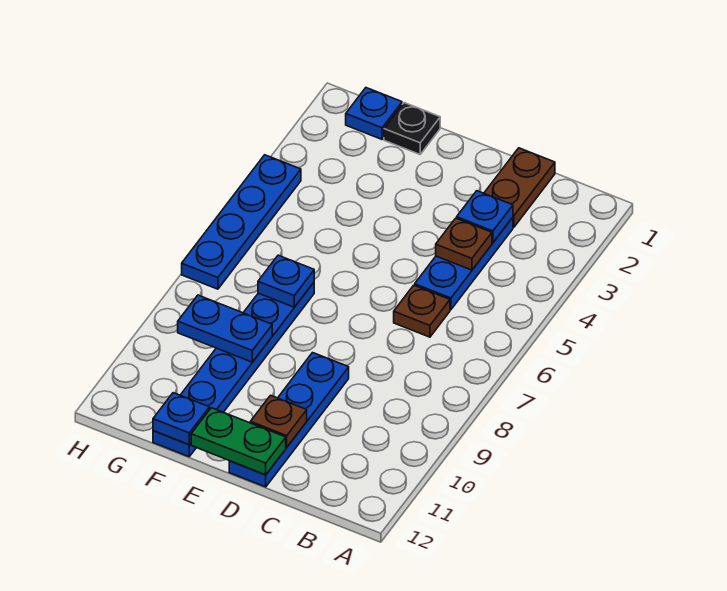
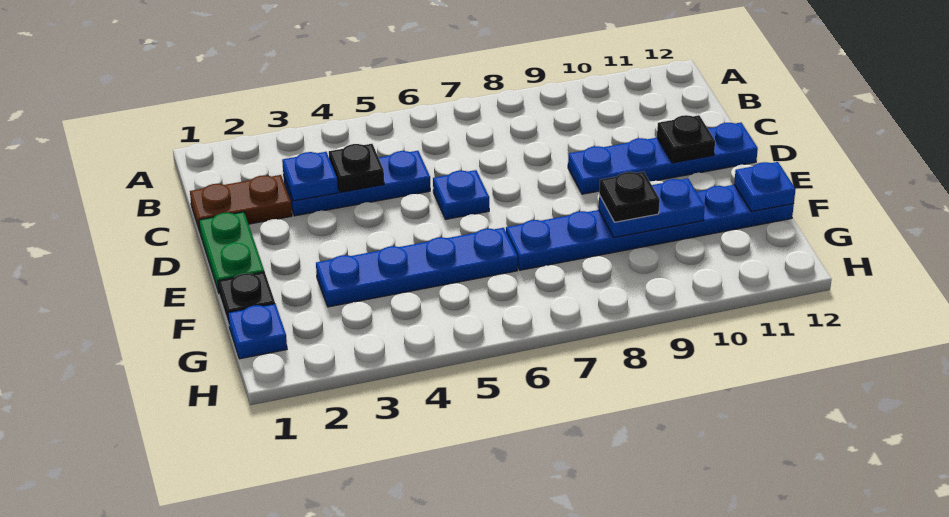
brown plate C4 level 2 -> black plate C4 level 2
brown plate C6 level 1 -> none
brown plate D11 level 2 -> black plate D11 level 2
green plate D12:E12 level 2 -> green plate D1:E1 level 1
blue plate F7 level 2 -> blue plate D6 level 1
blue plate F9:G9 level 2 -> blue plate F9:F10 level 2
none -> black plate F9 level 3
blue plate H4:H7 level 1 -> blue plate F3:F6 level 1

